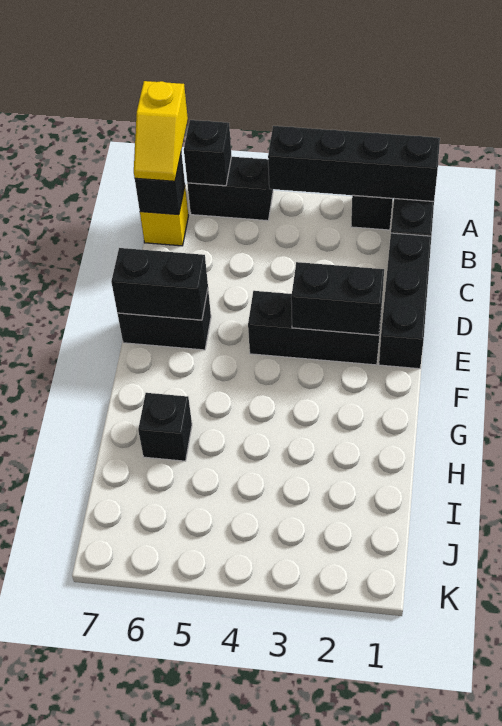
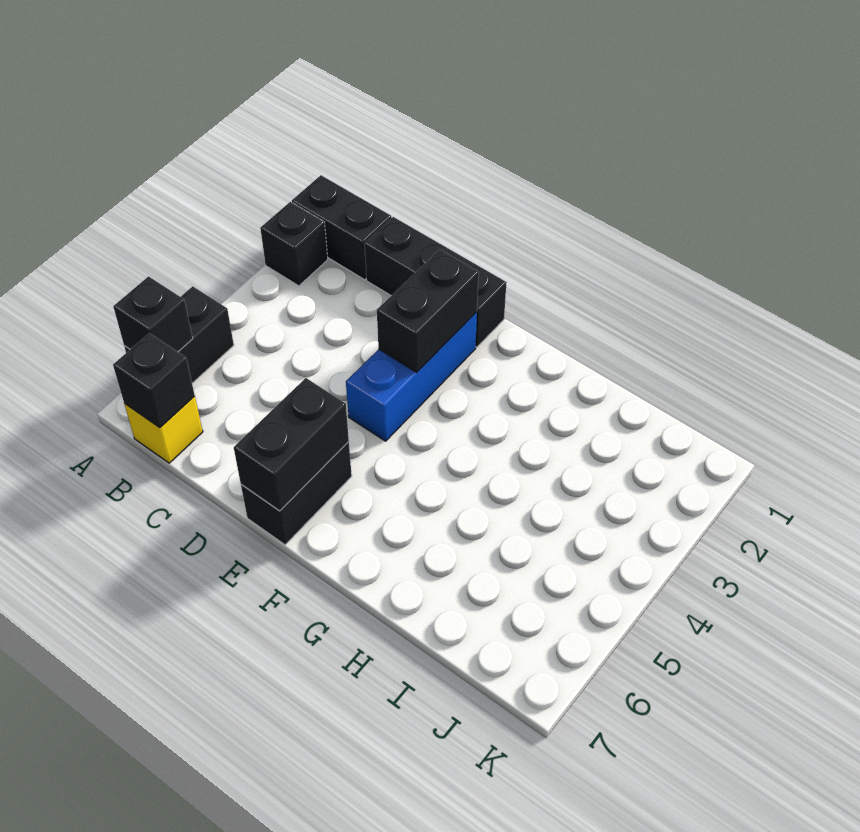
black brick A1:A4 level 2 -> none
yellow slope A7:B7 level 3 top A -> none
black brick E2:E4 level 1 -> blue brick E2:E4 level 1
black brick H6 level 1 -> none

